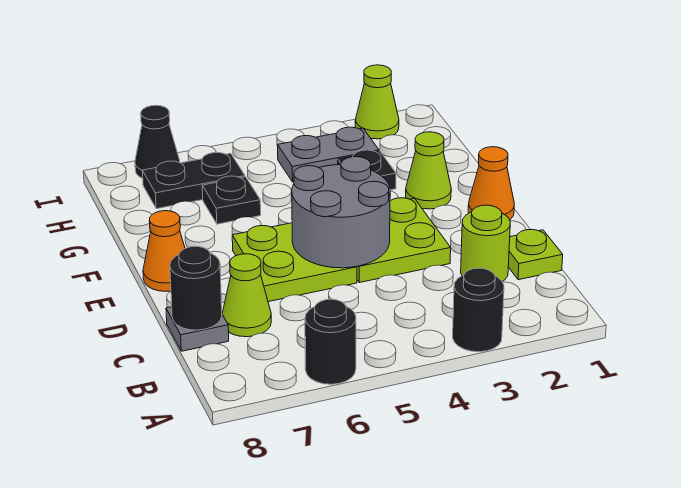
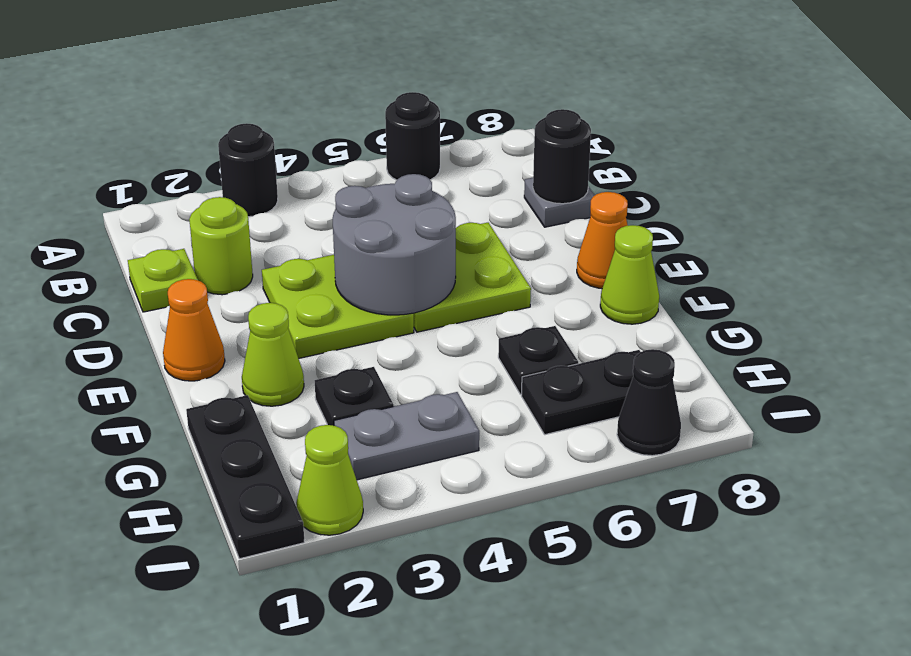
lime cone C7 level 1 -> lime cone F8 level 1
none -> black plate G1:I1 level 1

